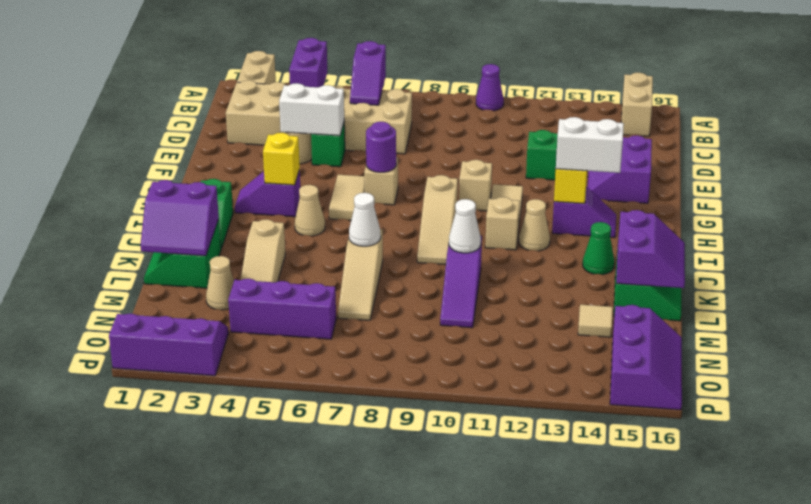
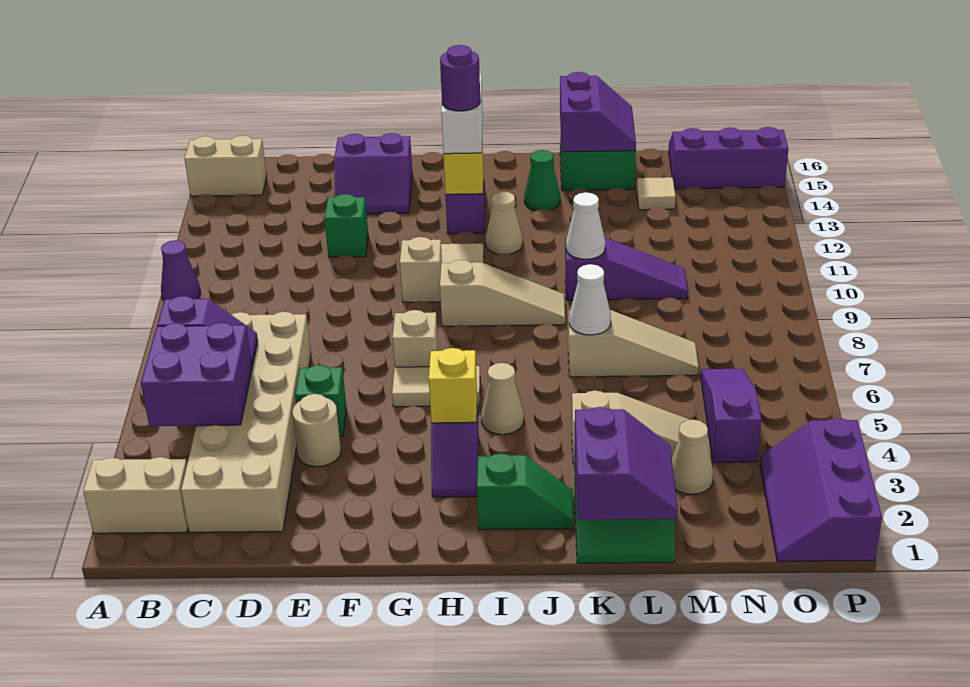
purple brick B4:C4 level 2 -> purple brick B4:C5 level 2
white brick E4:E5 level 2 -> none
purple round brick G7 level 2 -> purple round brick H13 level 4
tan brick I11 level 1 -> none
purple slope K15:L16 level 2 top 15 -> purple slope K15:L16 level 2 top K
purple brick N4:N6 level 1 -> purple slope N4:N6 level 1 top 4

